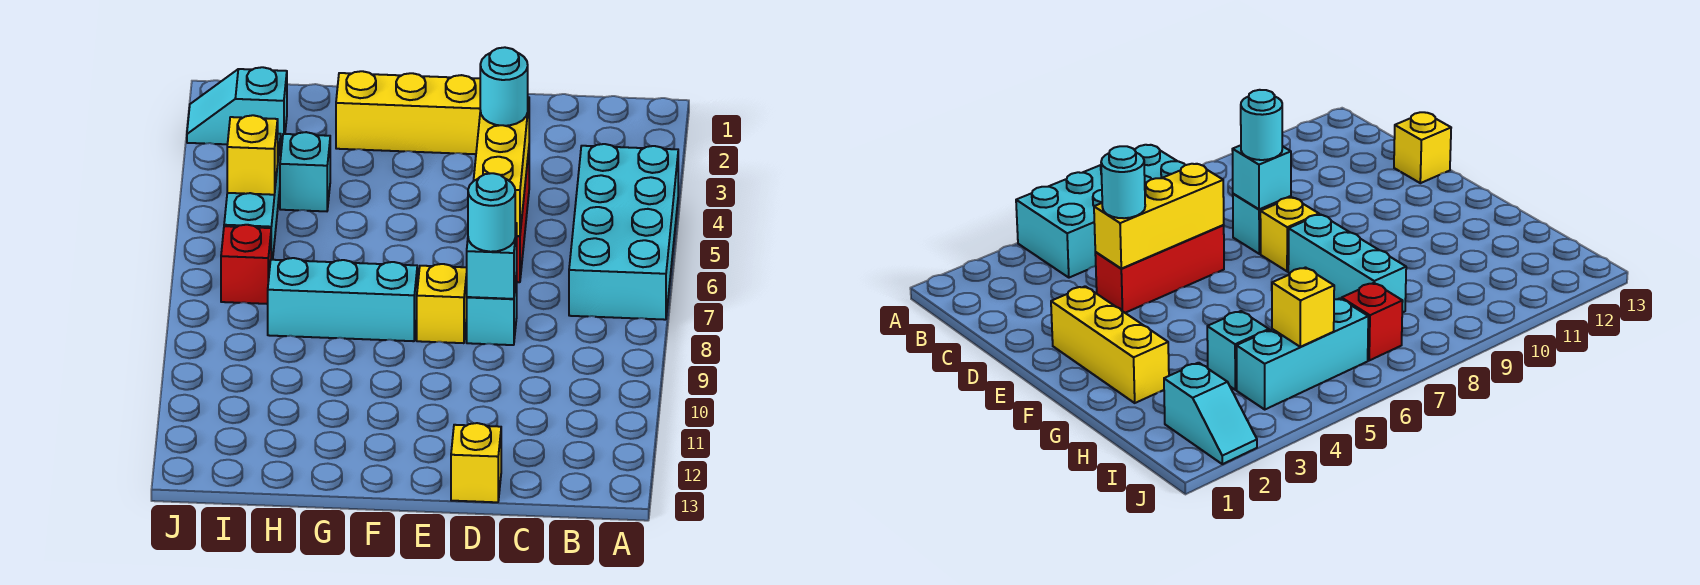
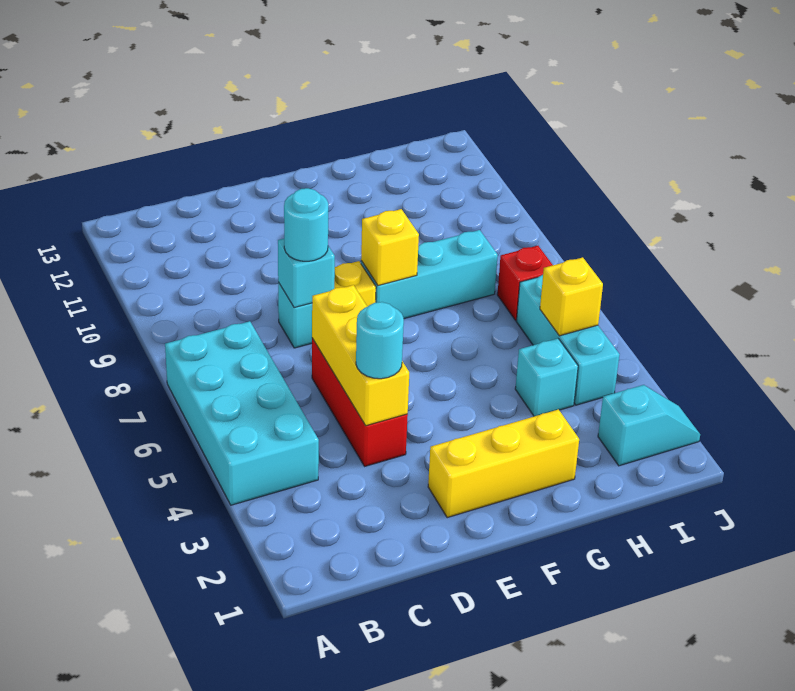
yellow brick D13 level 1 -> yellow brick F8 level 2

